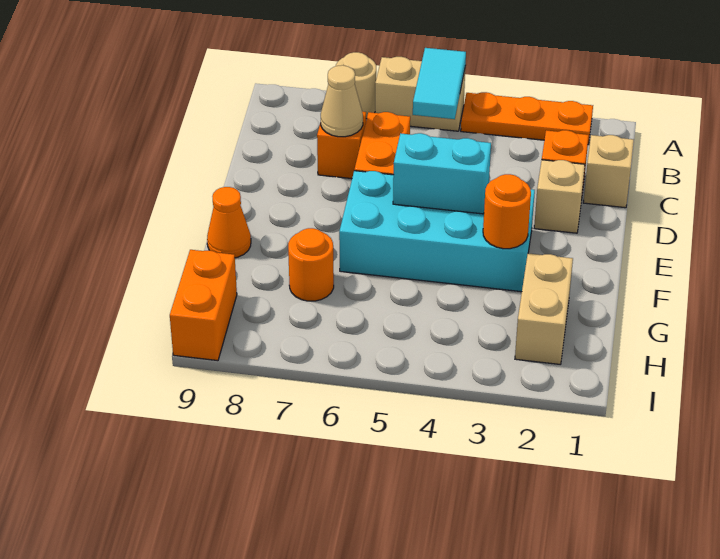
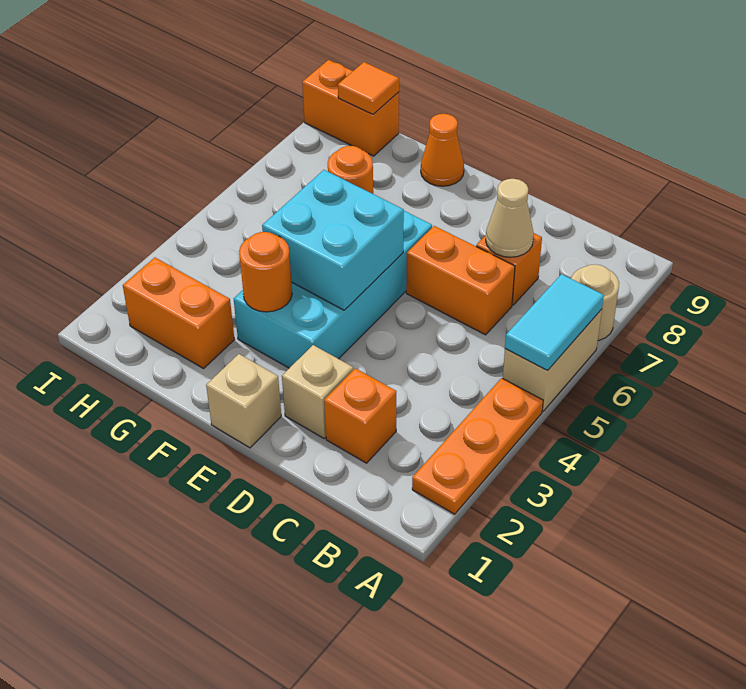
cyan tile A5:B5 level 2 -> cyan tile A5:A6 level 2
tan brick C1 level 1 -> tan brick E1 level 1
cyan brick E4:E5 level 2 -> cyan brick E4:F5 level 2
tan brick G2:H2 level 1 -> orange brick G2:H2 level 1
none -> orange tile H9 level 2

